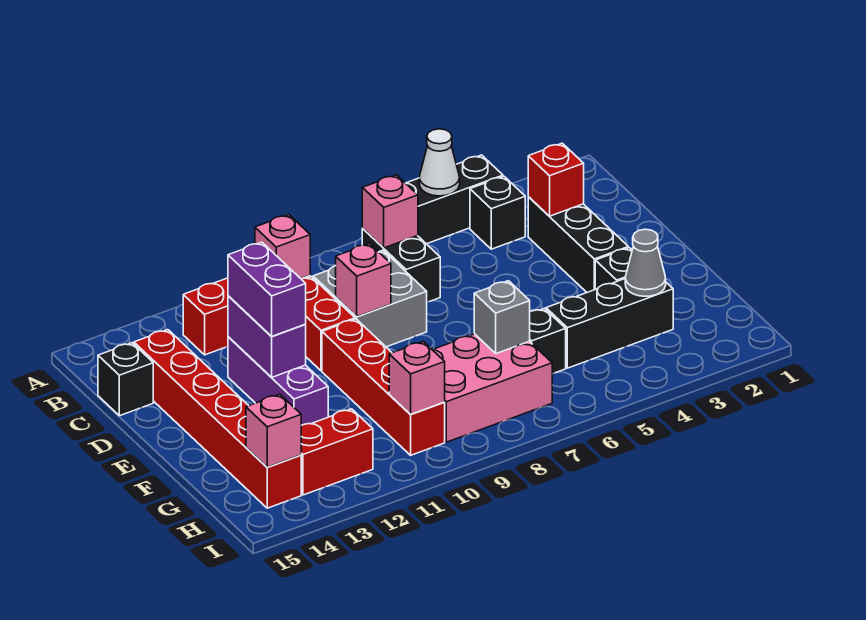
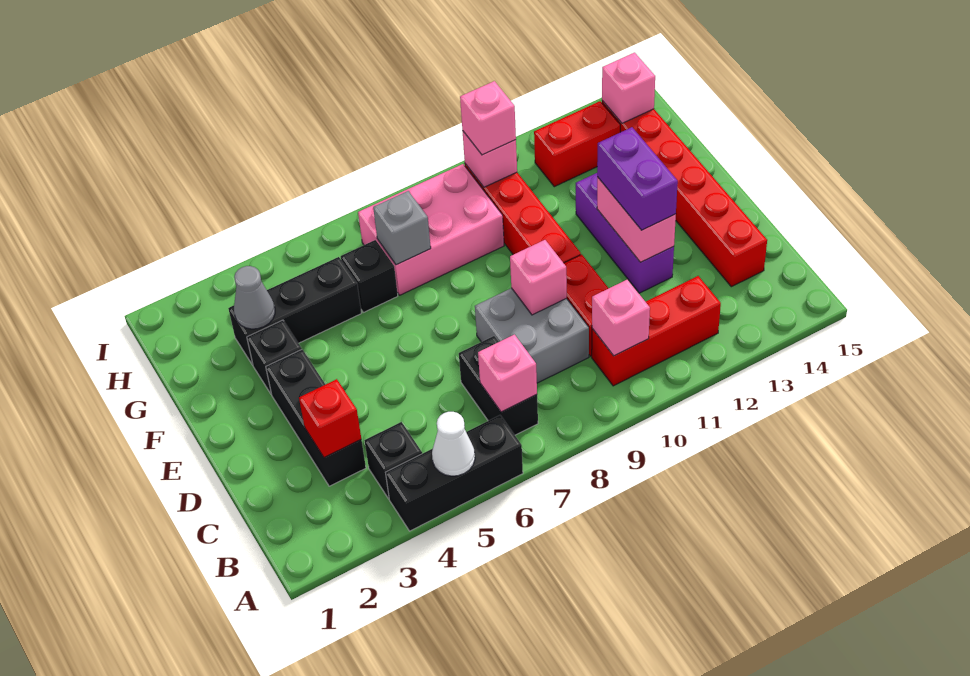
black brick C15 level 1 -> none
purple brick D12:E12 level 2 -> pink brick D12:E12 level 2
none -> pink brick H10 level 3

